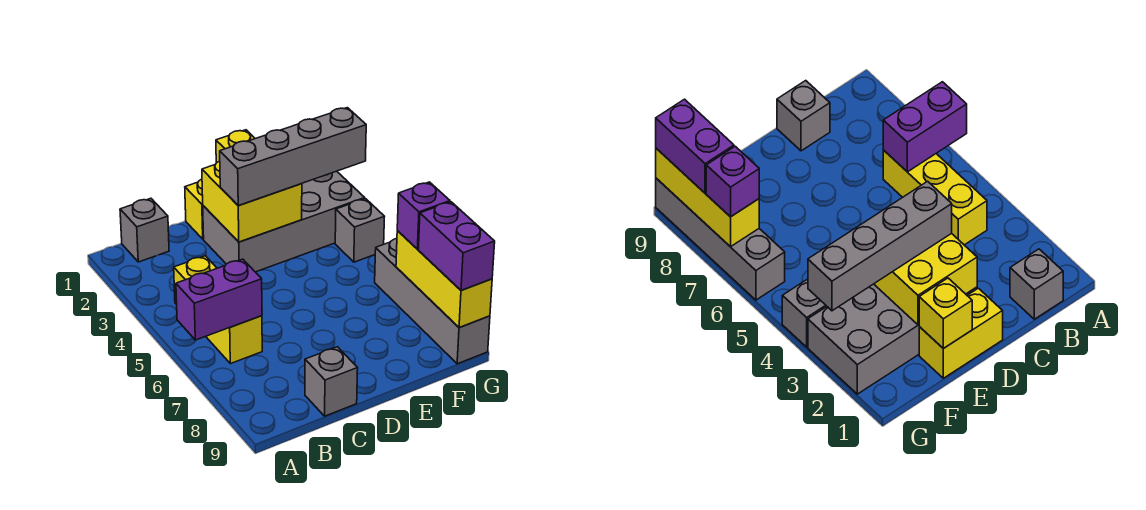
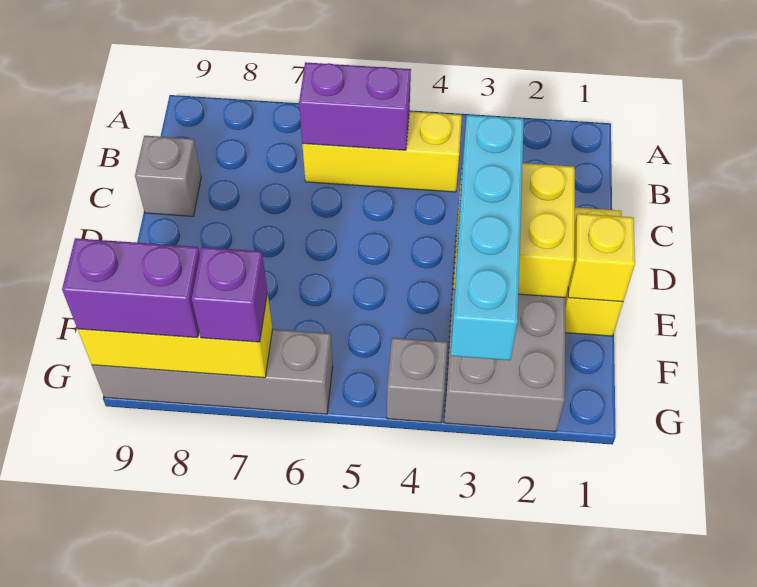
purple brick A6:B6 level 2 -> purple brick B5:B6 level 2
grey brick B1 level 1 -> none
grey brick D3:G3 level 3 -> cyan brick D3:G3 level 3

